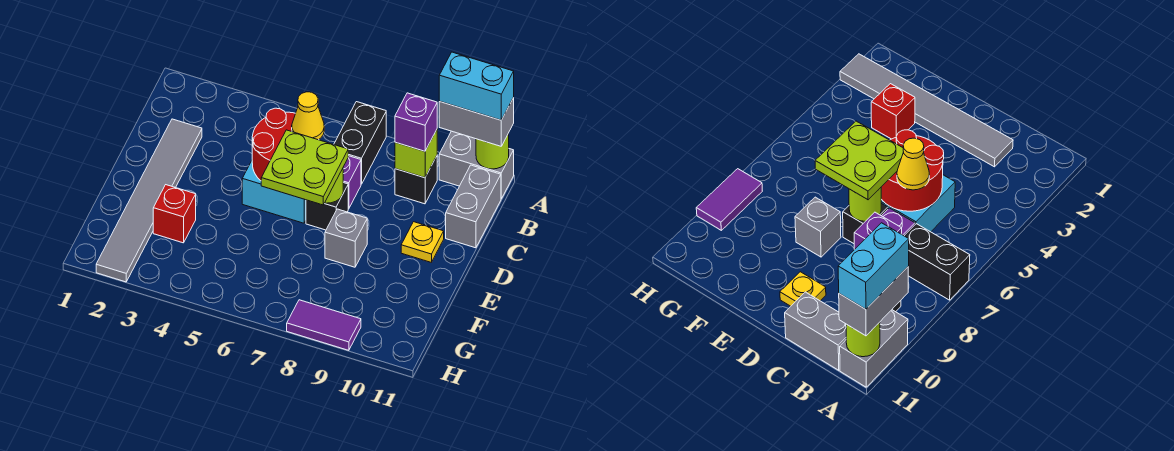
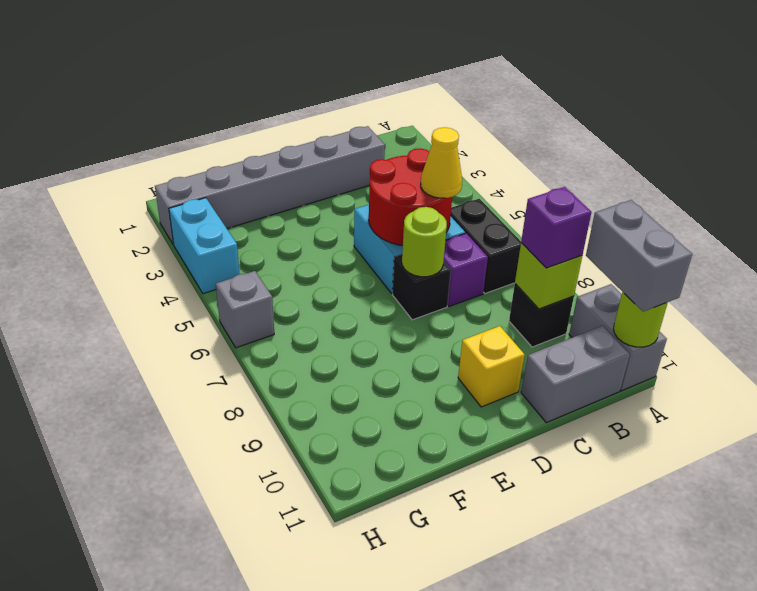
black brick A7:B7 level 1 -> black brick B6:B7 level 1
cyan brick A10:A11 level 4 -> cyan brick H3:H4 level 1
grey tile C2:H2 level 1 -> grey brick C2:H2 level 1
lime plate D6:E7 level 3 -> none
yellow plate D10 level 1 -> yellow brick D10 level 1
grey brick E8 level 1 -> grey brick H6 level 1
red brick F3 level 1 -> none
purple tile H8:H9 level 1 -> none

